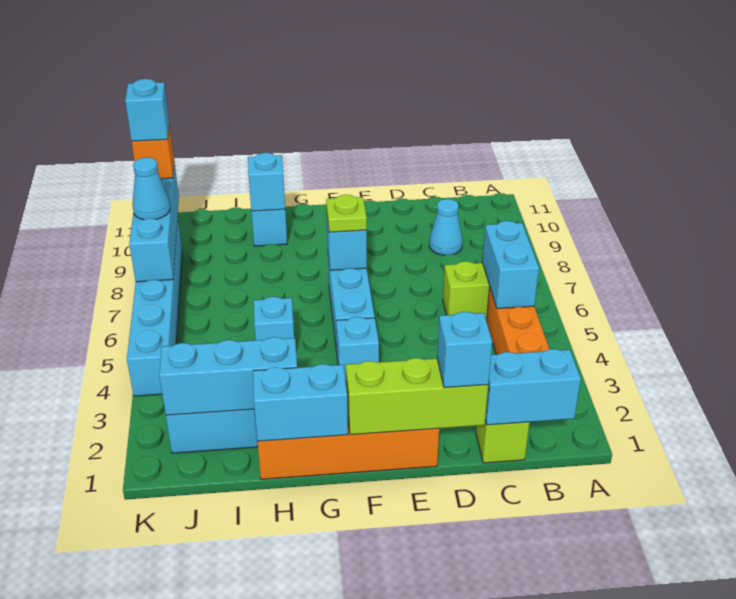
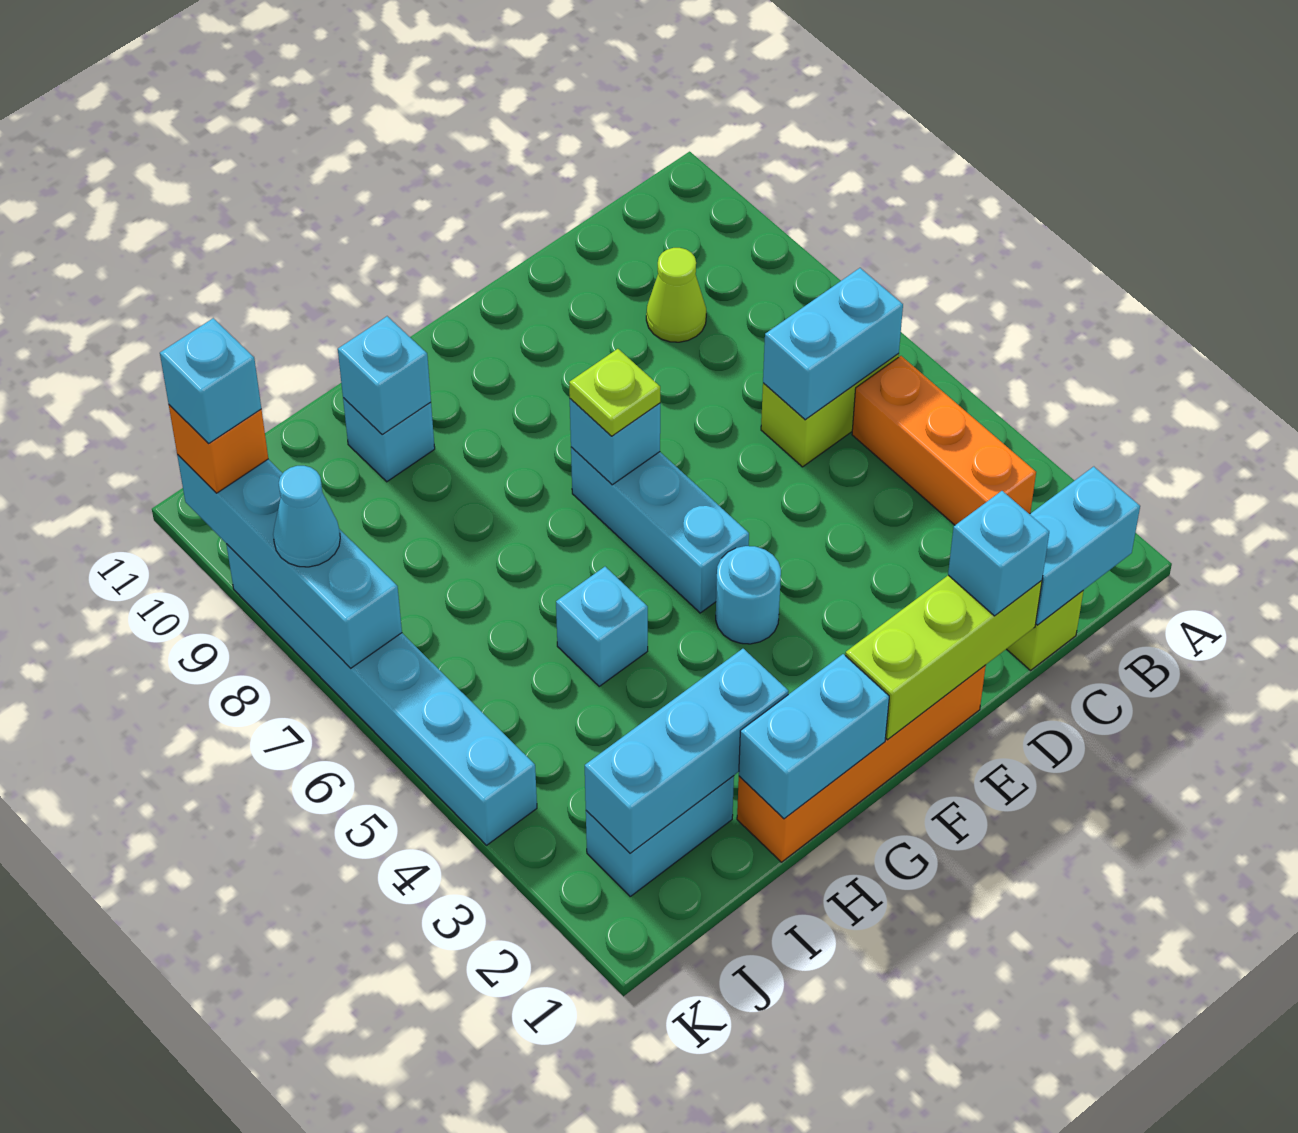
cyan brick B5:B6 level 2 -> cyan brick B6:C6 level 2
cyan cone C9 level 1 -> lime cone C9 level 1
cyan brick F4 level 1 -> cyan round brick F4 level 1

